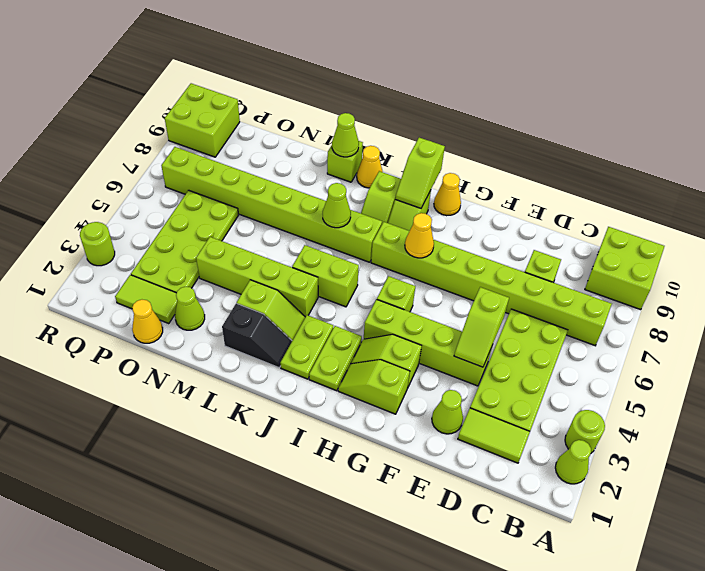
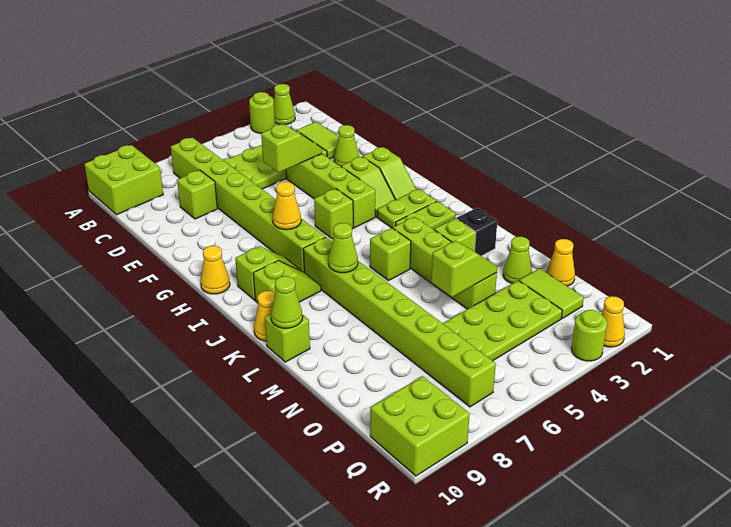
lime slope I9:I10 level 2 top 10 -> lime slope N4:N5 level 2 top 5
lime brick J5:K5 level 1 -> lime brick K5 level 1
none -> yellow cone R2 level 1

